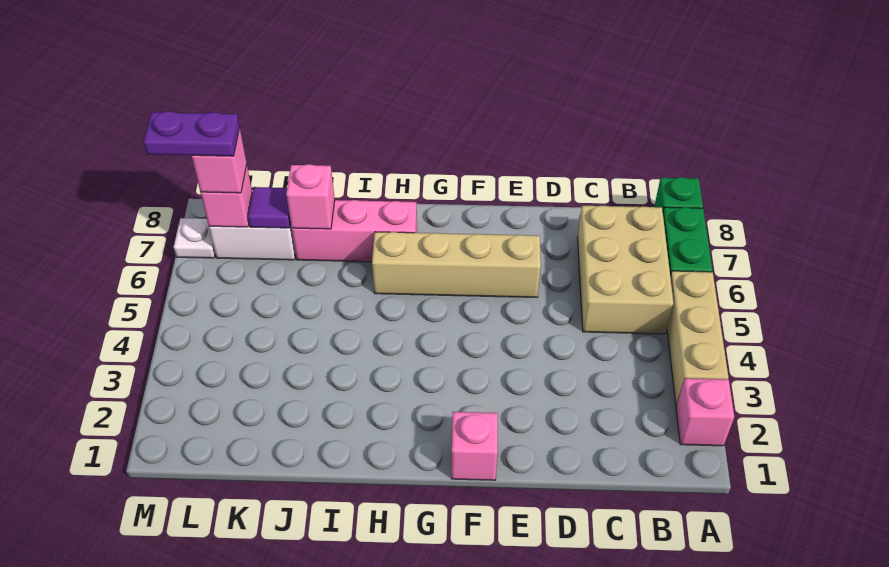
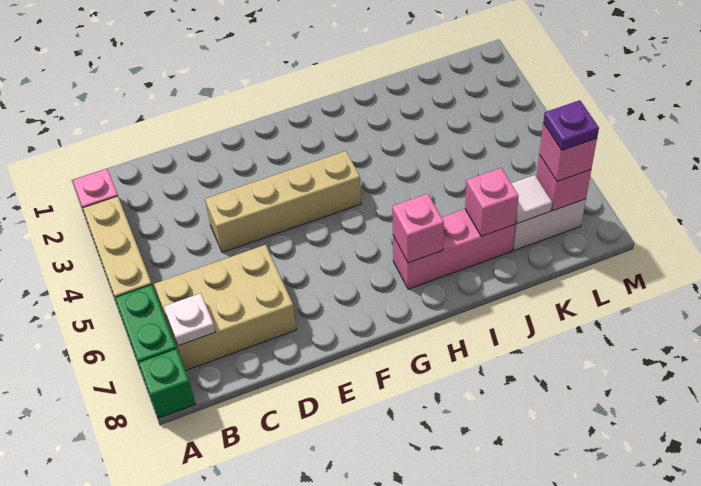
tan brick B5:C7 level 1 -> tan brick B6:D7 level 1
tan brick E6:H6 level 1 -> tan brick D4:G4 level 1
pink brick F1 level 1 -> pink brick H7 level 2
purple tile K7 level 2 -> white tile K7 level 2
purple plate L7:M7 level 4 -> purple plate L7 level 4
white plate M7 level 1 -> white plate B7 level 2

